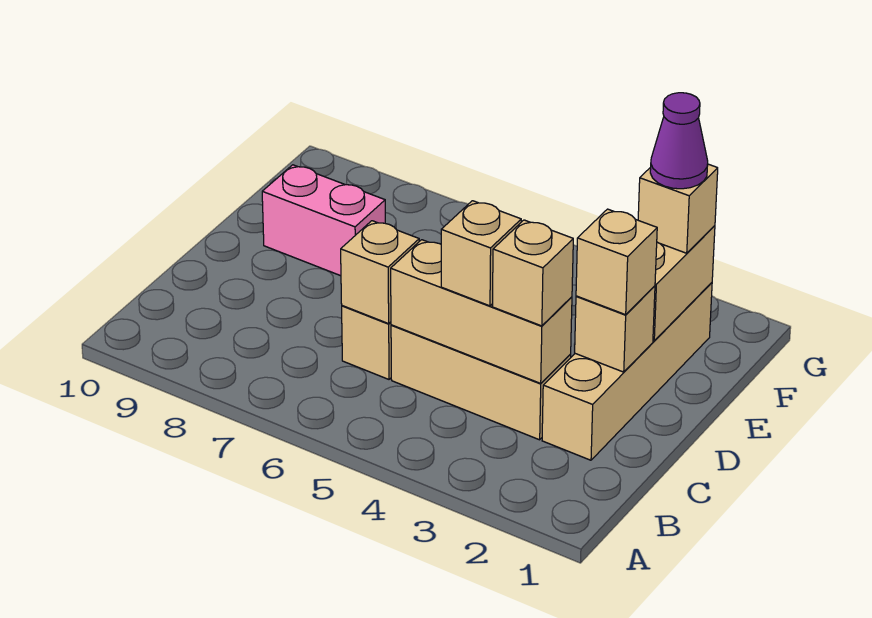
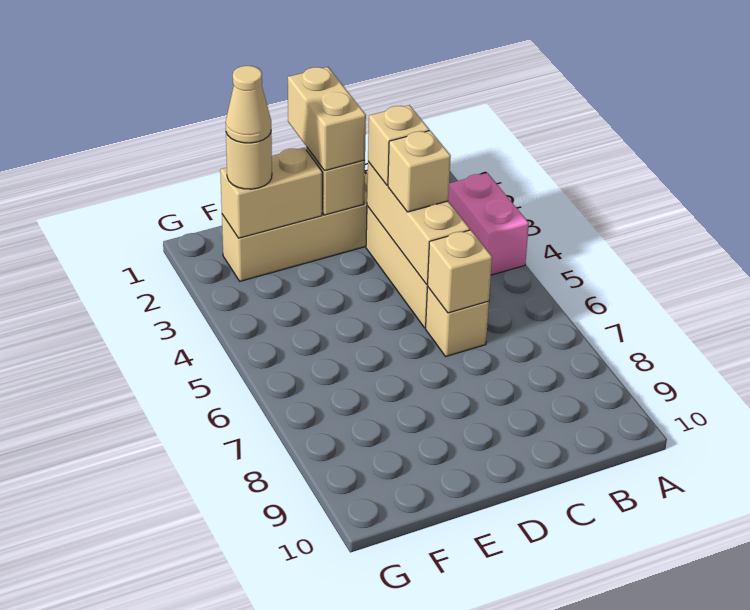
tan brick D2 level 3 -> tan brick D1:D2 level 3
pink brick E8:E9 level 1 -> pink brick A3:A4 level 1
tan brick F2 level 3 -> tan round brick F2 level 3
purple cone F2 level 4 -> tan cone F2 level 4

